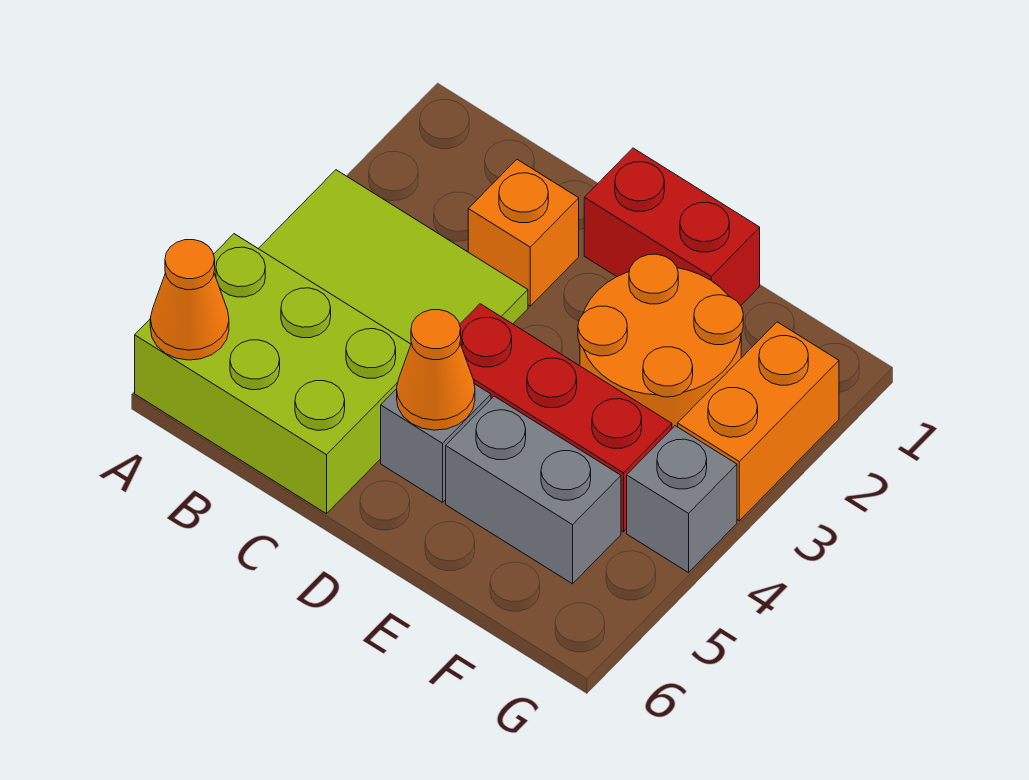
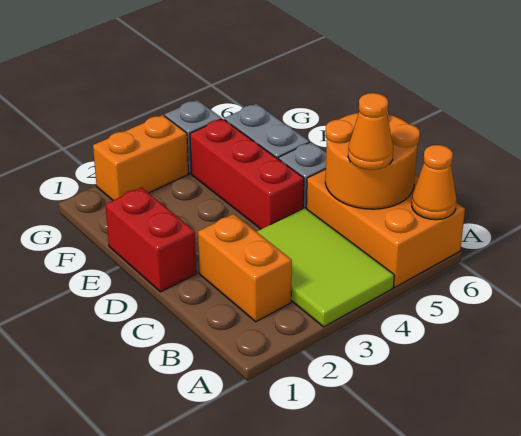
lime brick A5:C6 level 1 -> orange brick A5:C6 level 1
orange brick C2 level 1 -> orange brick B2:C2 level 1
orange cone D5 level 2 -> orange cone B5 level 3
orange round brick E2:F3 level 1 -> orange round brick B5:C6 level 2

